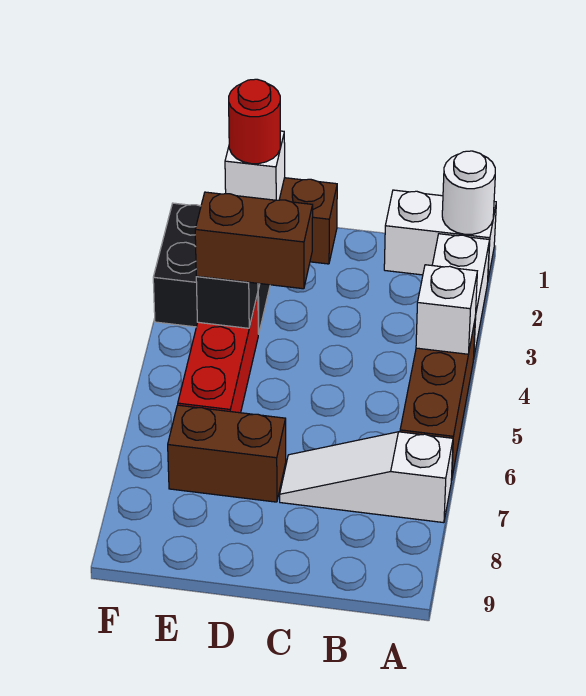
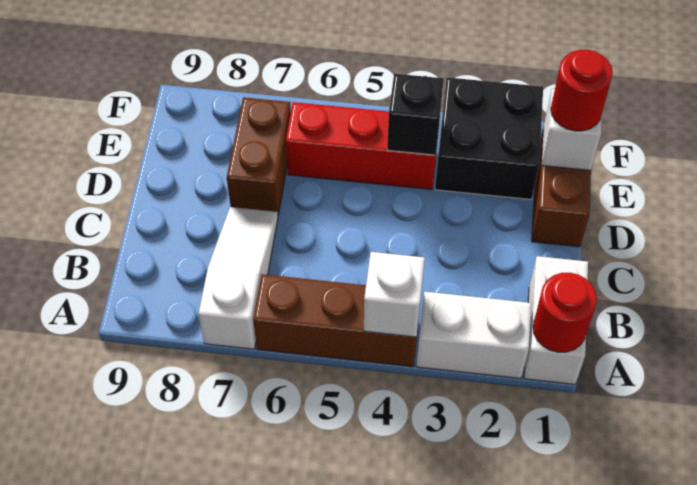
white round brick A1 level 2 -> red round brick A1 level 2
brown brick D4:E4 level 3 -> none

